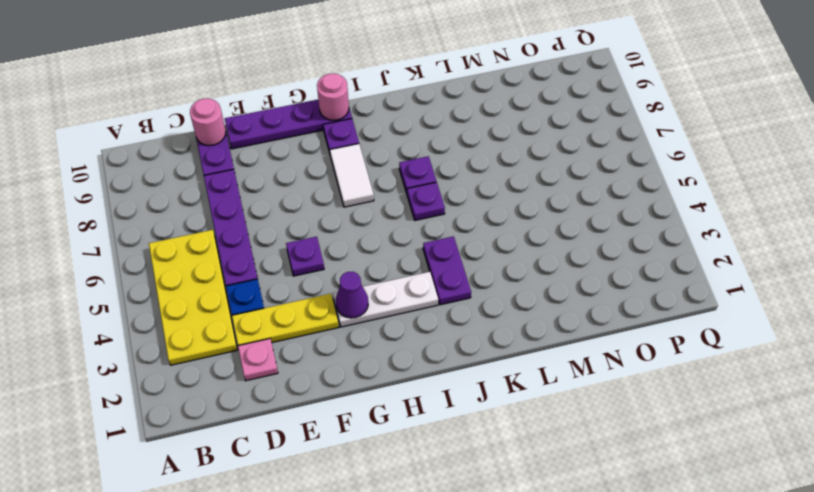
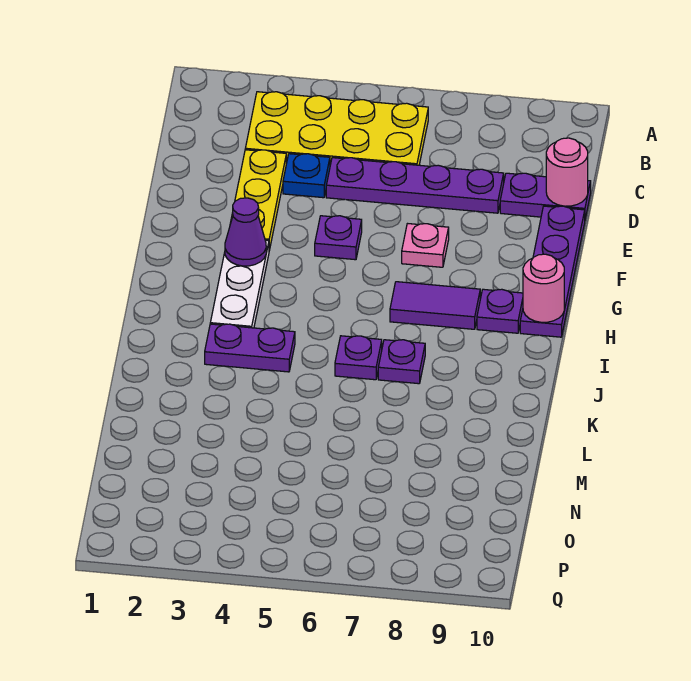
pink plate D2 level 1 -> pink plate F7 level 1
white tile H7:H8 level 1 -> purple tile H7:H8 level 1

